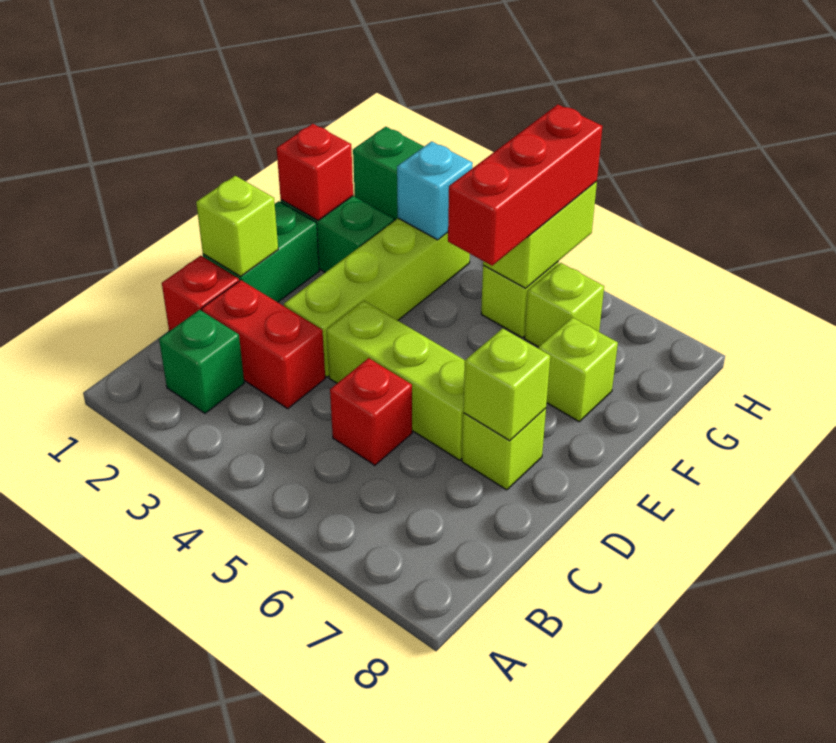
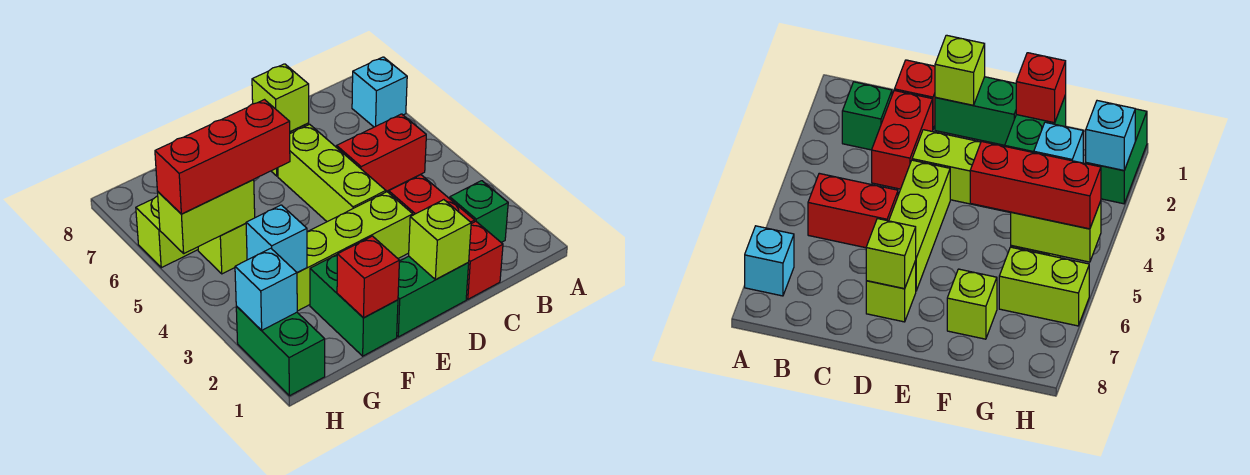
none -> cyan brick A7 level 1
red brick C5 level 1 -> red brick B5:C5 level 1
lime brick G6 level 1 -> lime brick G6:H6 level 1
none -> cyan brick H2 level 2

